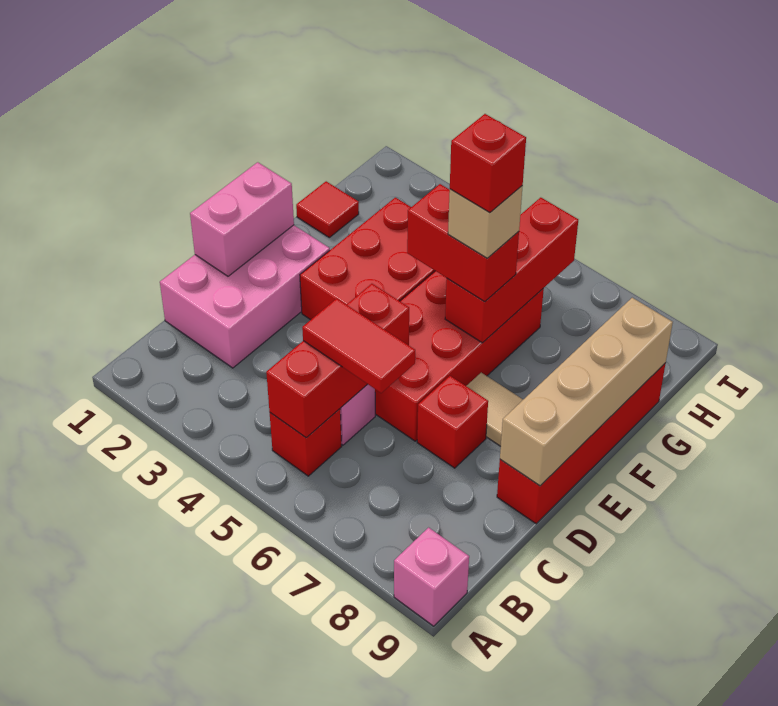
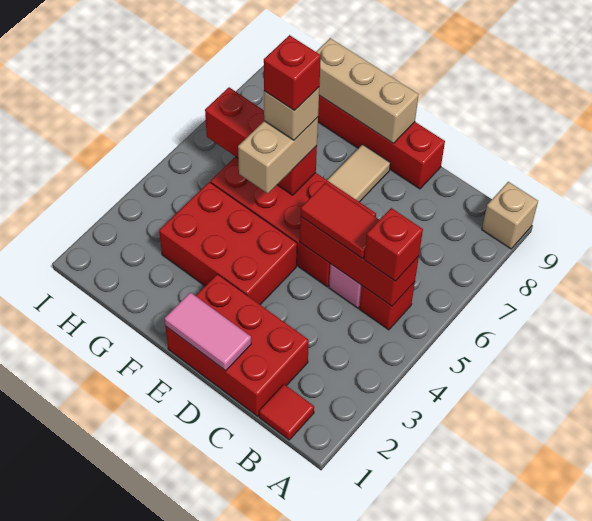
pink brick A9 level 1 -> tan brick A9 level 1
pink brick C1:E2 level 1 -> red brick C1:E2 level 1
red tile C5:C6 level 3 -> red tile C5:D5 level 3
pink brick D1:E1 level 2 -> pink tile D1:E1 level 2
red brick D7 level 1 -> red brick B5 level 3
tan brick D9:G9 level 2 -> tan brick E9:G9 level 2
red brick F5:F6 level 3 -> tan brick F5:F6 level 3
red tile G1 level 1 -> red tile B1 level 1

